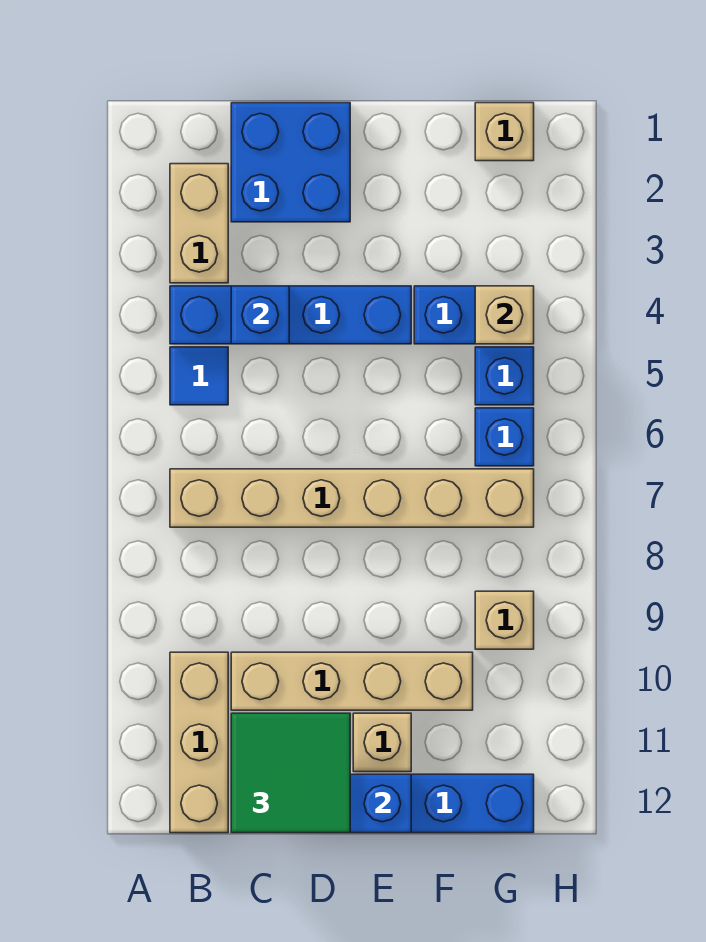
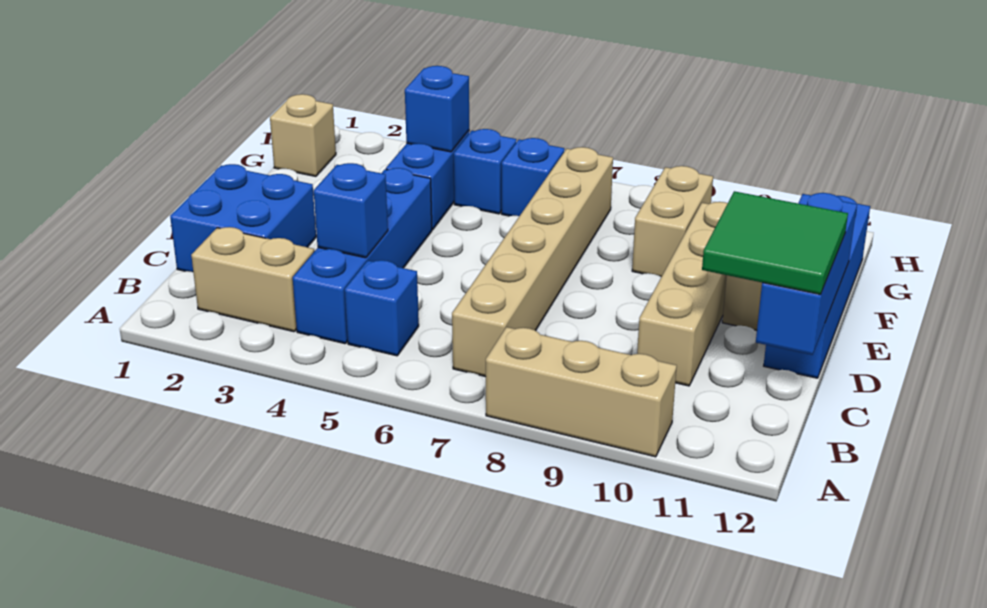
blue tile B5 level 1 -> blue brick B5 level 1
tan brick B10:B12 level 1 -> tan brick A8:A10 level 1
tan brick G4 level 2 -> blue brick G4 level 2
tan brick G9 level 1 -> tan brick F9:G9 level 1

